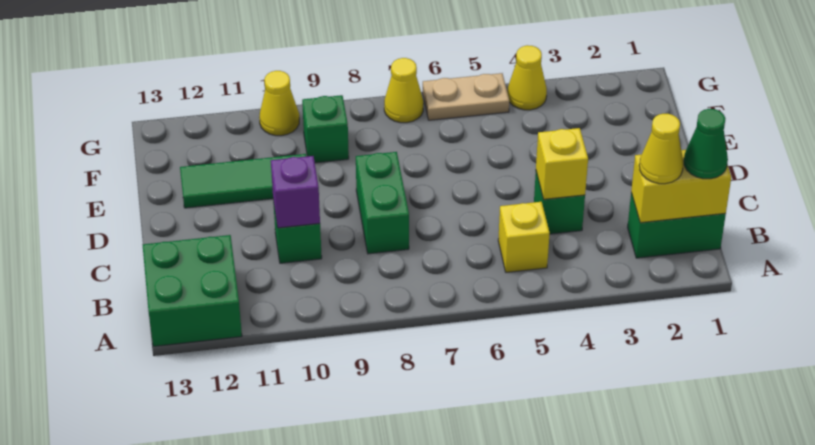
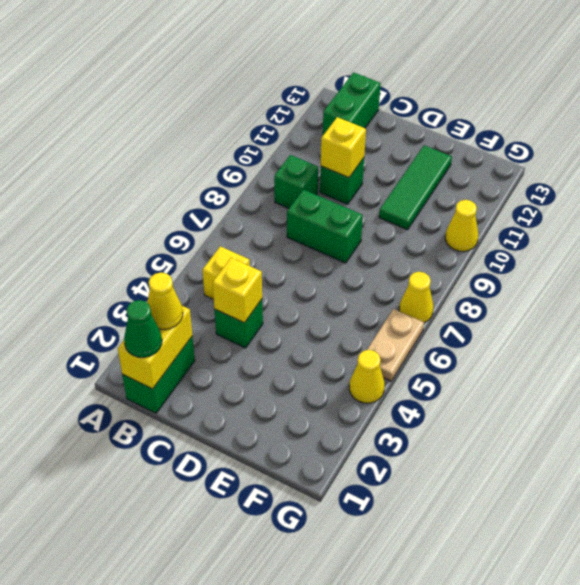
green brick A12:B13 level 1 -> green brick B12:B13 level 1
purple brick C10 level 2 -> yellow brick C10 level 2
green brick F9 level 1 -> green brick B9 level 1

